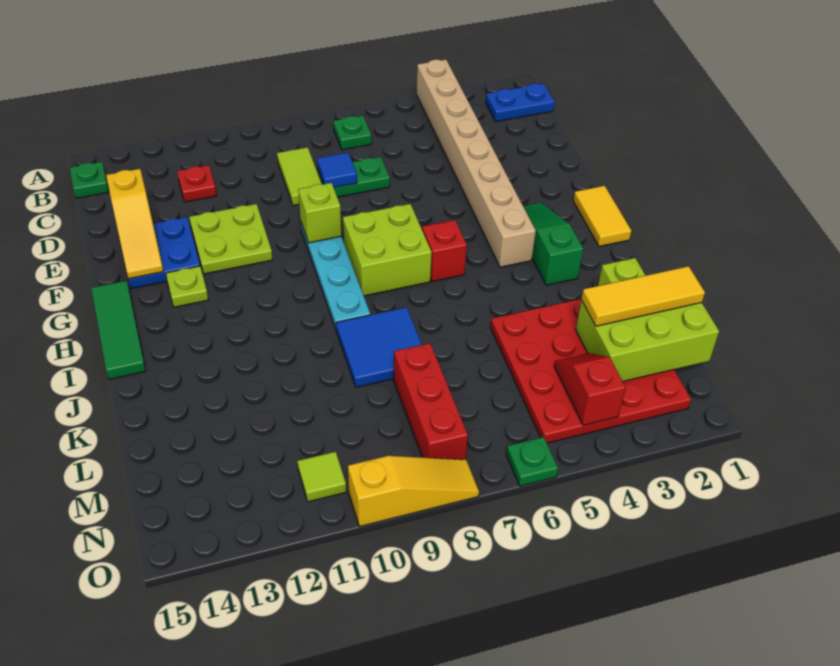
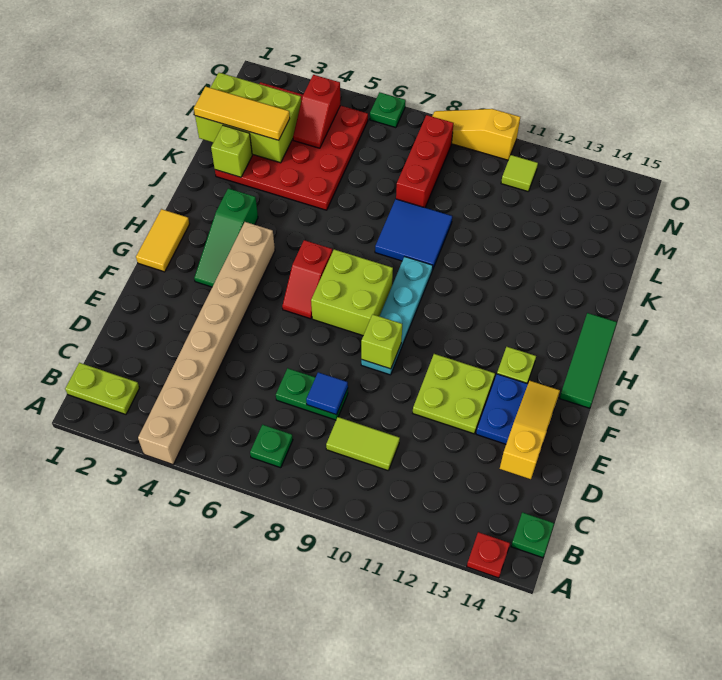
blue plate B1:B2 level 1 -> lime plate B1:B2 level 1
lime tile C9:D9 level 1 -> lime tile C9:C10 level 1
red plate C12 level 1 -> red plate A14 level 1

